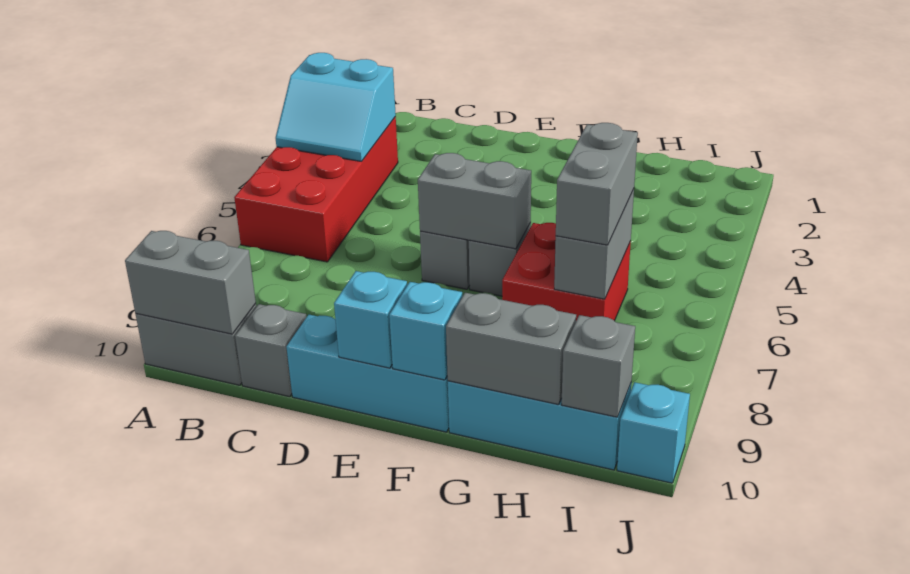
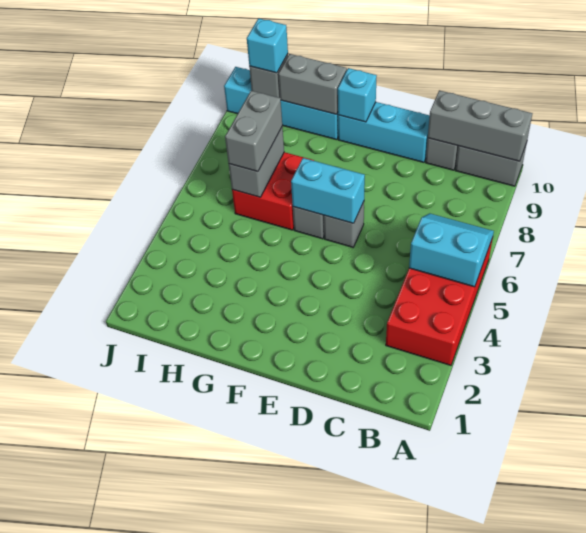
cyan slope A3:B4 level 2 top 3 -> cyan slope A5:B6 level 2 top 5
grey brick A10:B10 level 2 -> grey brick A10:C10 level 2
grey brick E6:F6 level 2 -> cyan brick E6:F6 level 2
cyan brick E10 level 2 -> cyan brick I10 level 3

